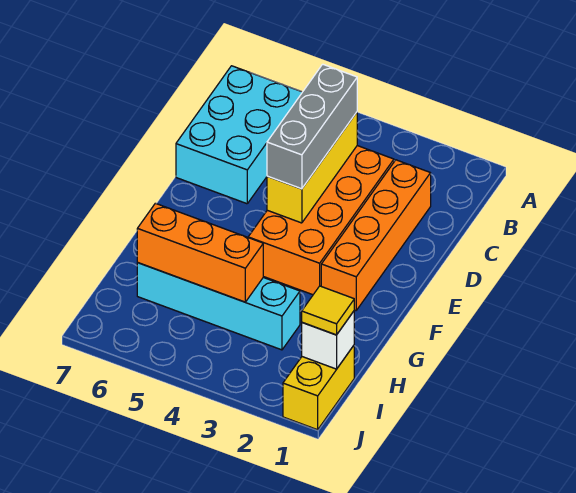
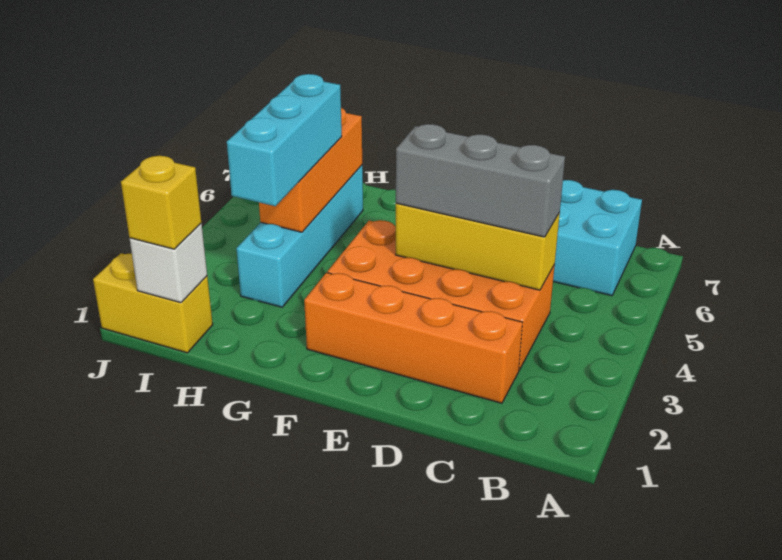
none -> cyan brick H3:H5 level 3
yellow tile I1 level 3 -> yellow brick I1 level 3

